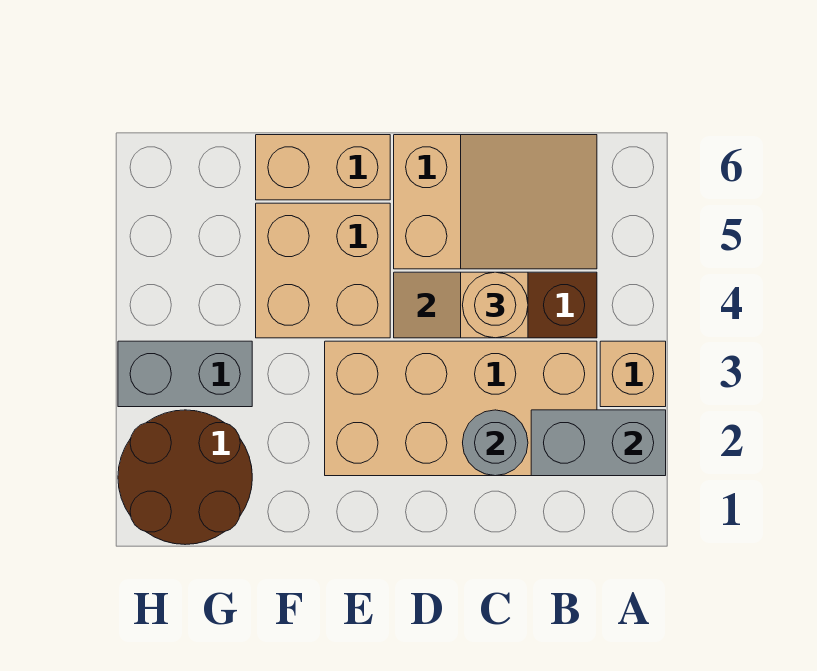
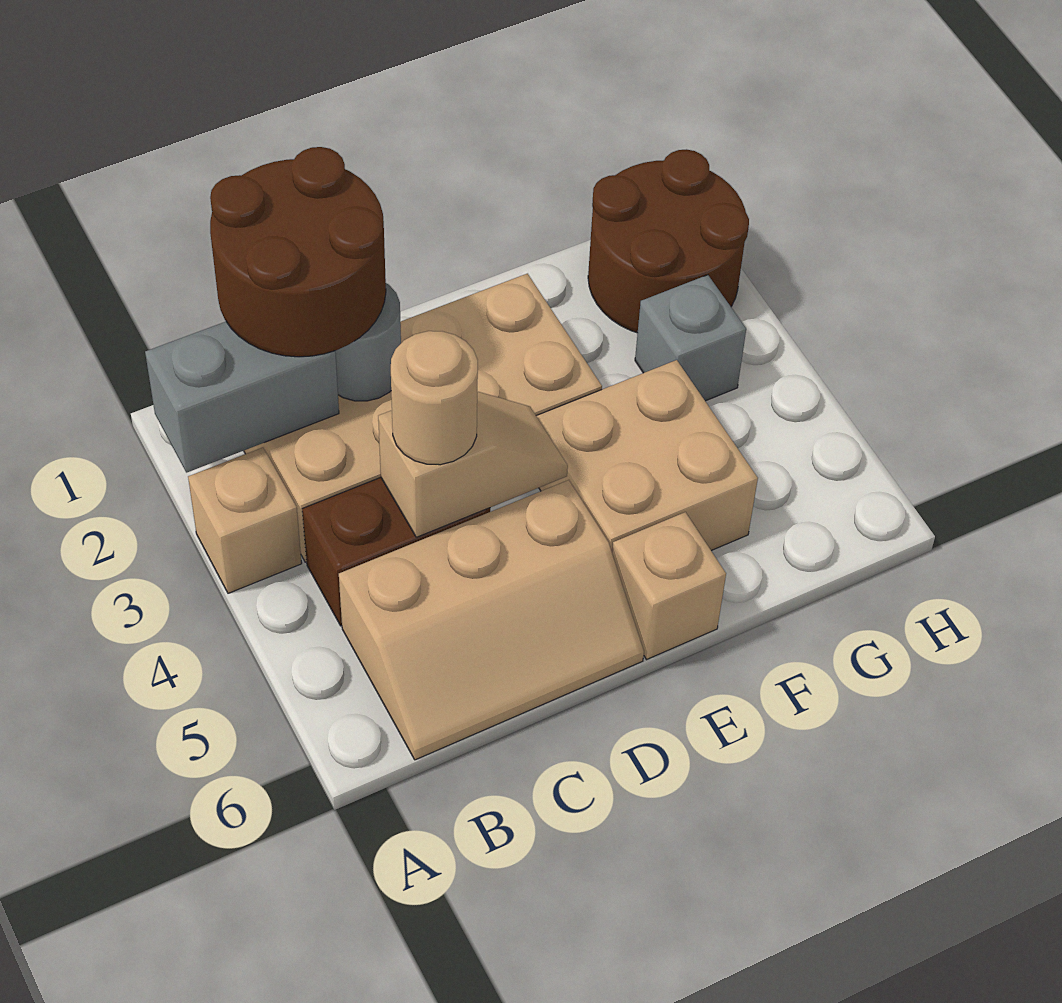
none -> brown round brick B1:C2 level 3
tan slope B5:D6 level 1 top D -> tan slope B5:D6 level 1 top 5
tan brick E6:F6 level 1 -> tan brick E6 level 1
grey brick G3:H3 level 1 -> grey brick G3 level 1

